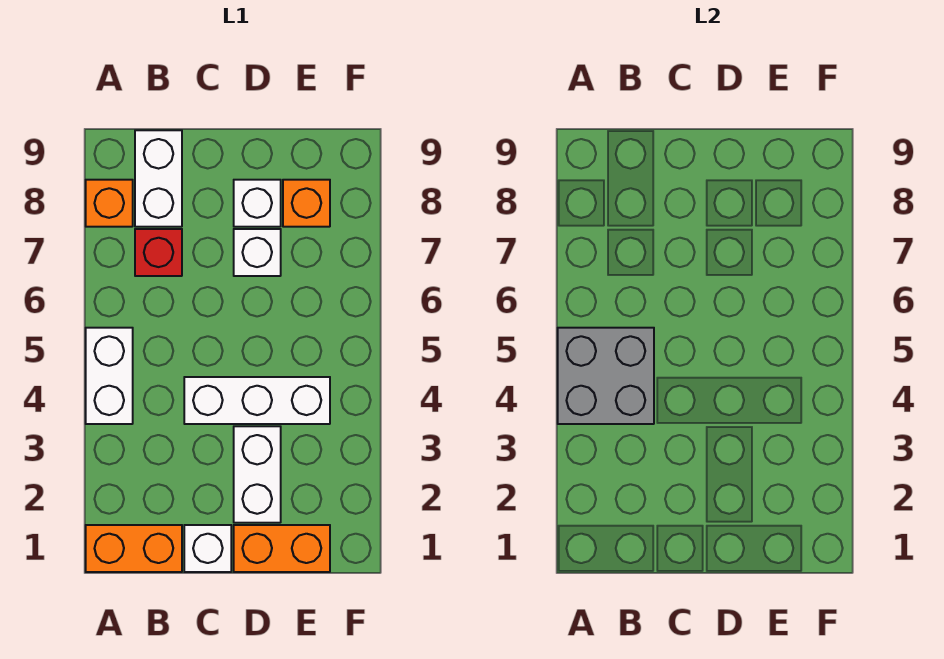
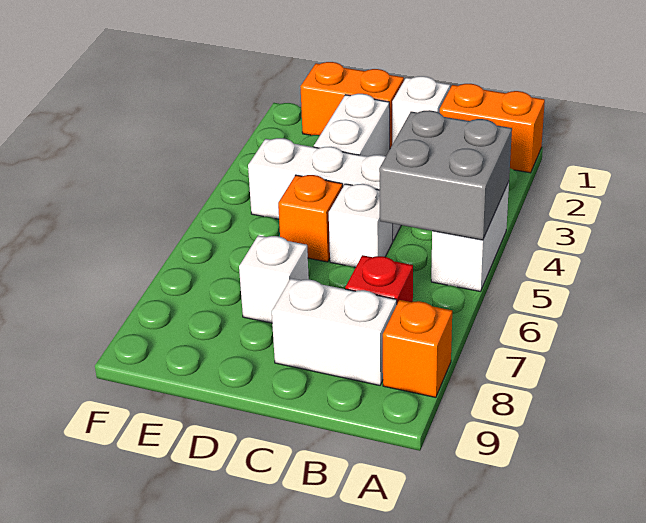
white brick B8:B9 level 1 -> white brick B8:C8 level 1
white brick D8 level 1 -> white brick C5 level 1
orange brick E8 level 1 -> orange brick D5 level 1

